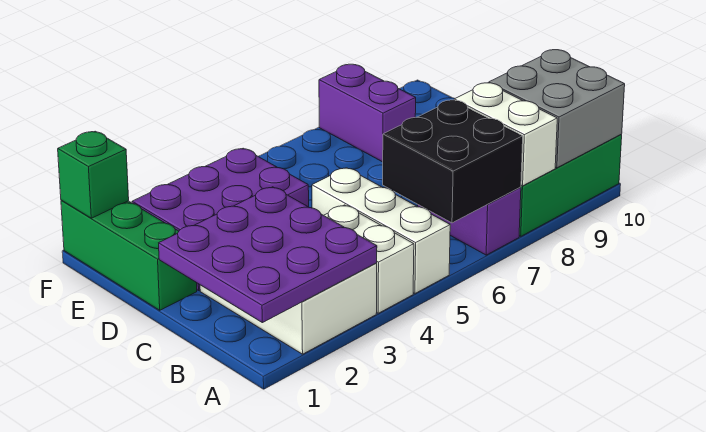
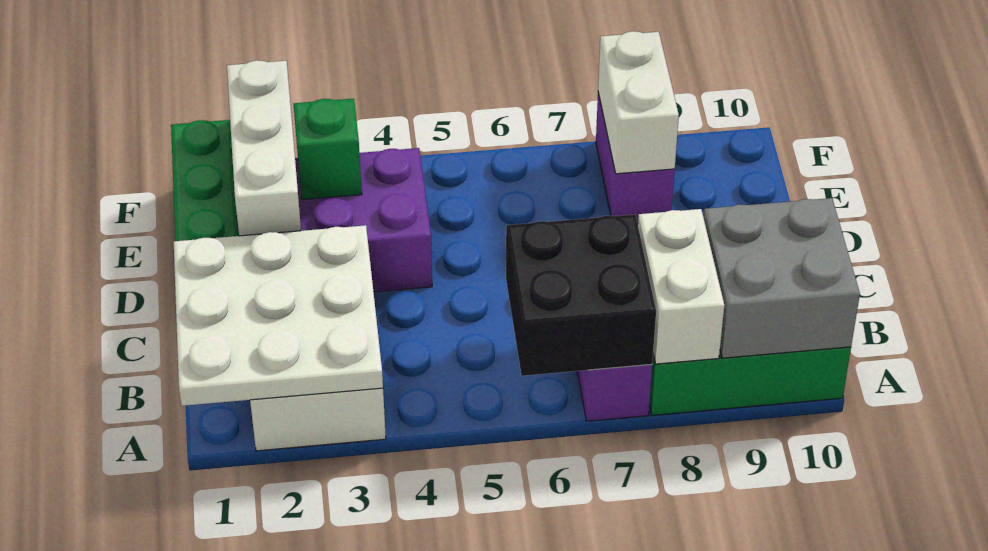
purple plate A1:C3 level 2 -> white plate A1:C3 level 2
white brick A4:B4 level 1 -> white brick E8:F8 level 2
white brick A5:C5 level 1 -> white brick D2:F2 level 2
green brick F1 level 2 -> green brick E3 level 2

